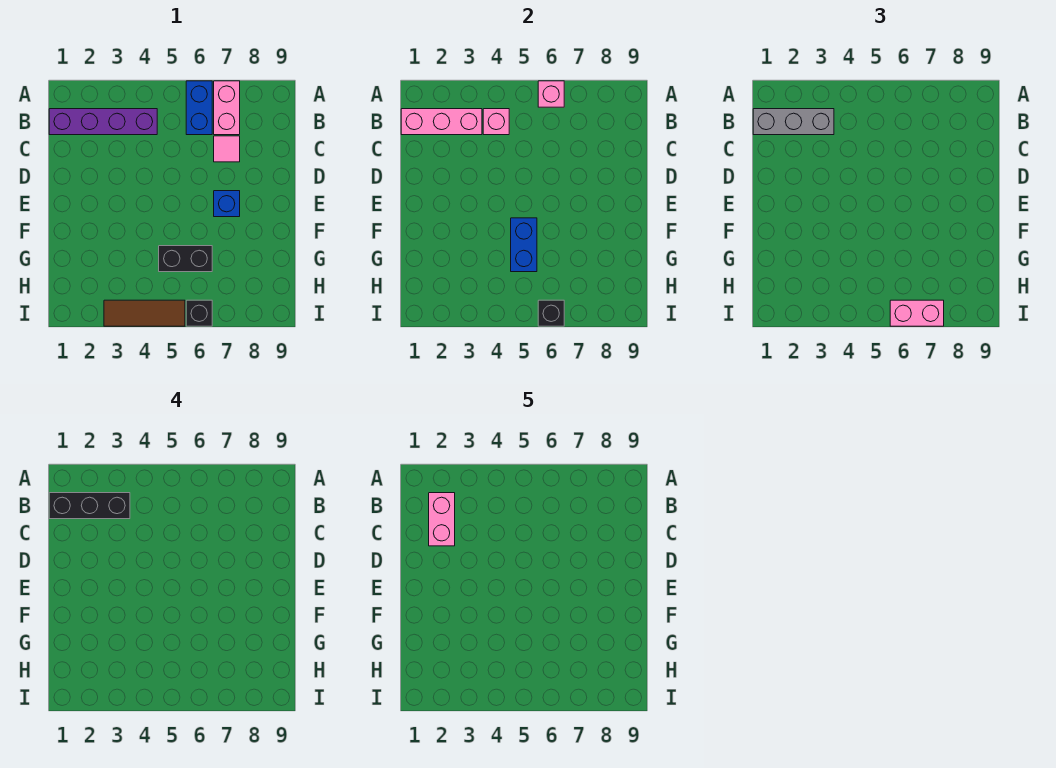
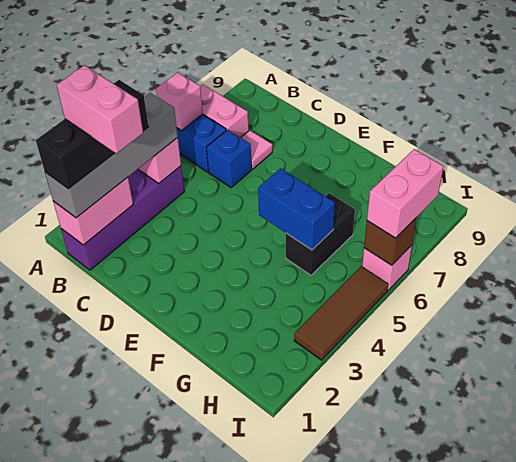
pink brick B1:B3 level 2 -> pink brick B1:B2 level 2
grey brick B1:B3 level 3 -> grey brick B1:B4 level 3
blue brick E7 level 1 -> blue brick C6 level 1
black brick I6 level 1 -> pink brick I6 level 1
black brick I6 level 2 -> brown brick I6 level 2

